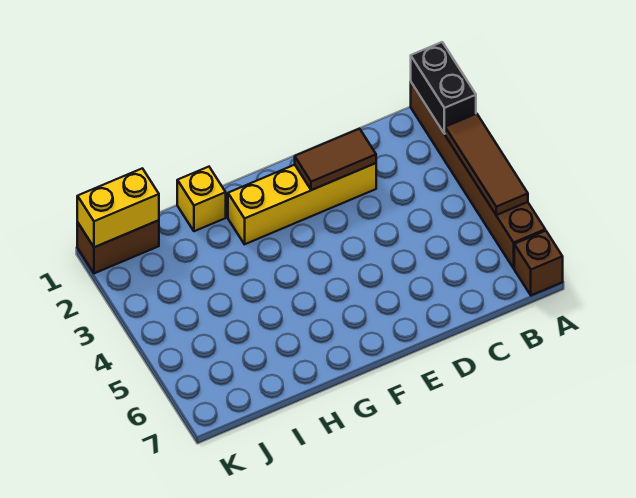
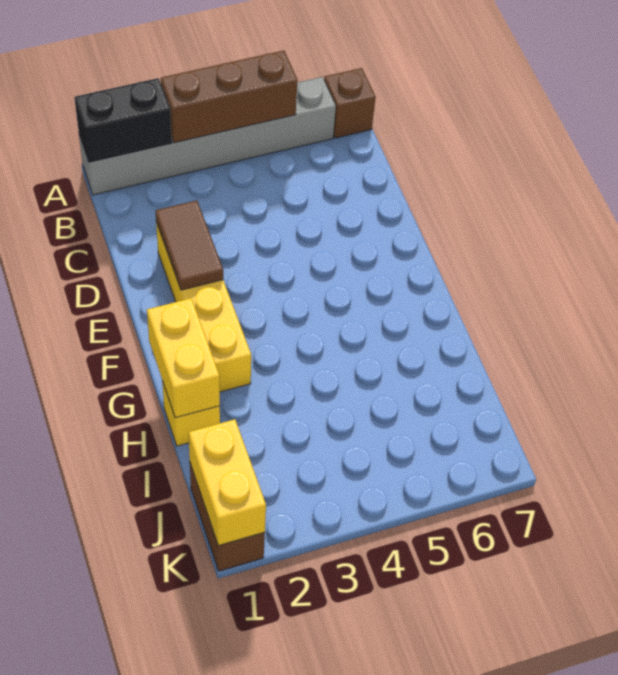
brown brick A1:A6 level 1 -> grey brick A1:A6 level 1
brown tile A3:A5 level 2 -> brown brick A3:A5 level 2
none -> yellow brick G1:H1 level 2

